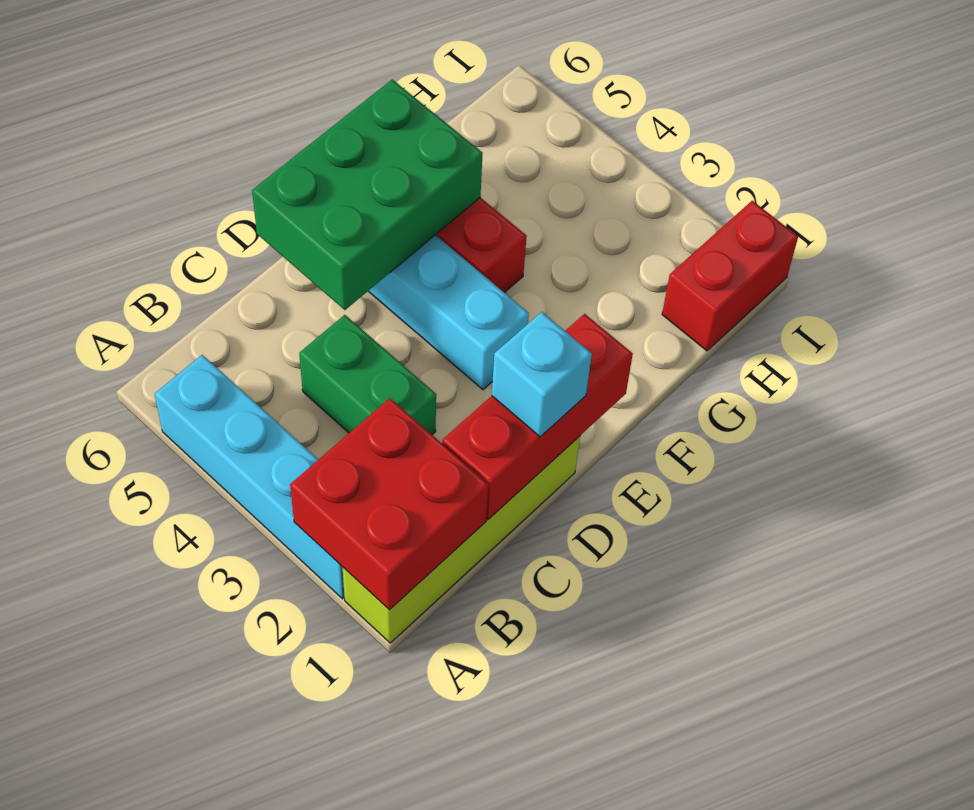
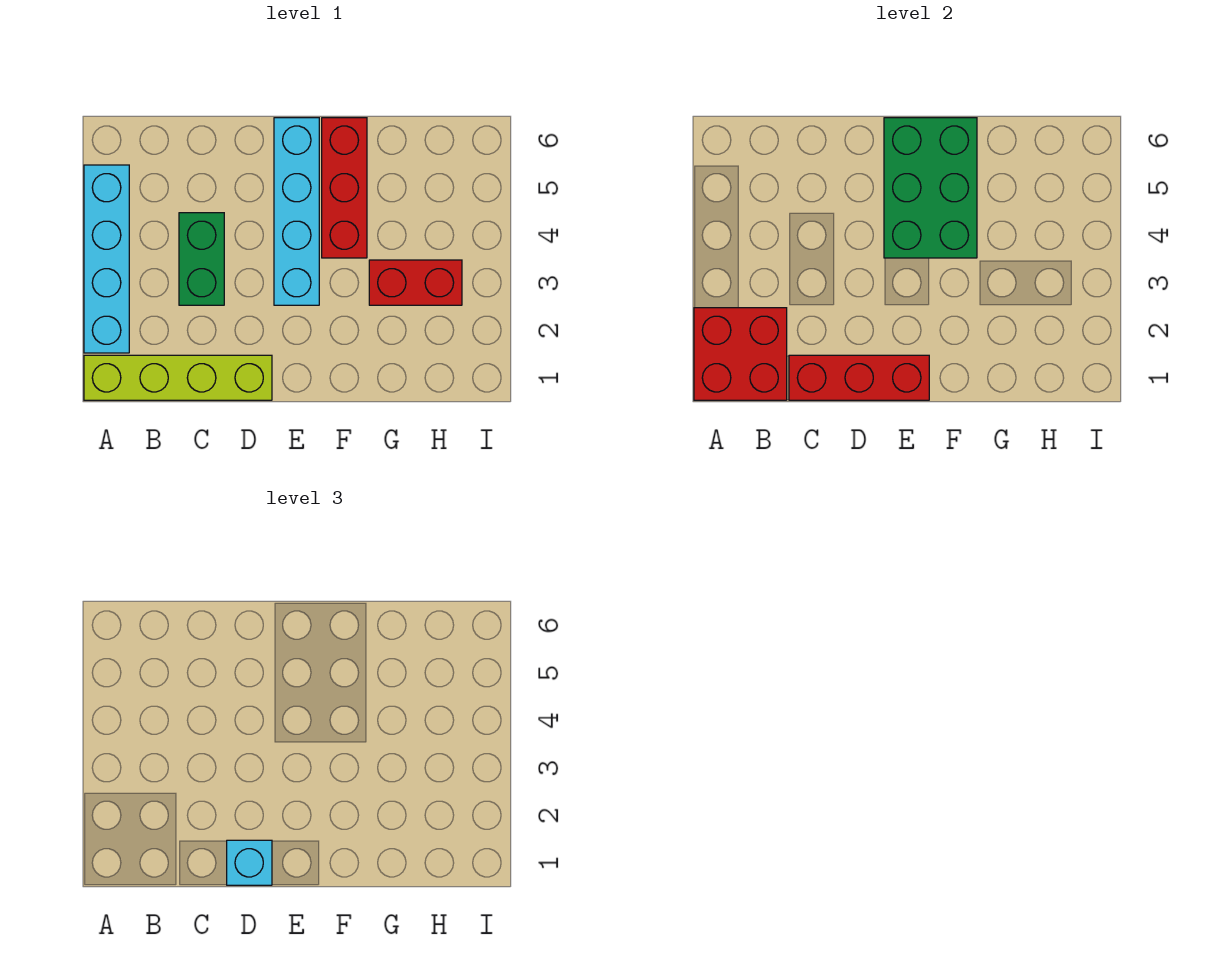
green brick D5:F6 level 2 -> green brick E4:F6 level 2
red brick H1:I1 level 1 -> red brick G3:H3 level 1

